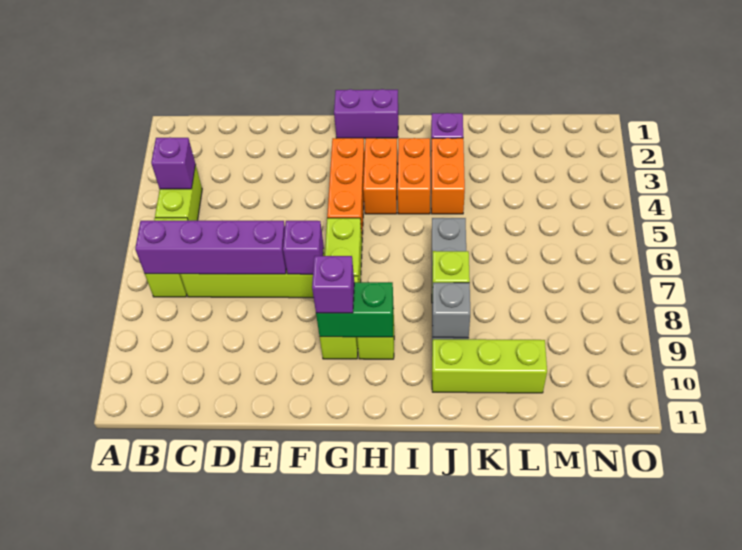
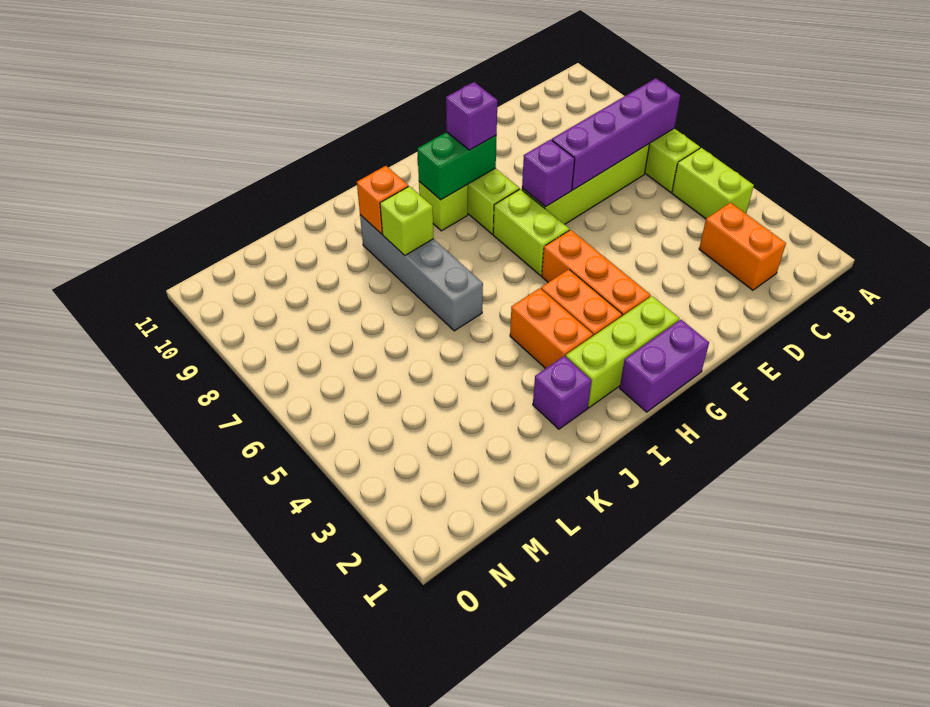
purple brick B4 level 2 -> none
orange brick J3:J4 level 1 -> orange brick C2:C3 level 1
grey brick J9 level 2 -> orange brick J9 level 2
lime brick J10:L10 level 1 -> lime brick G2:I2 level 1

